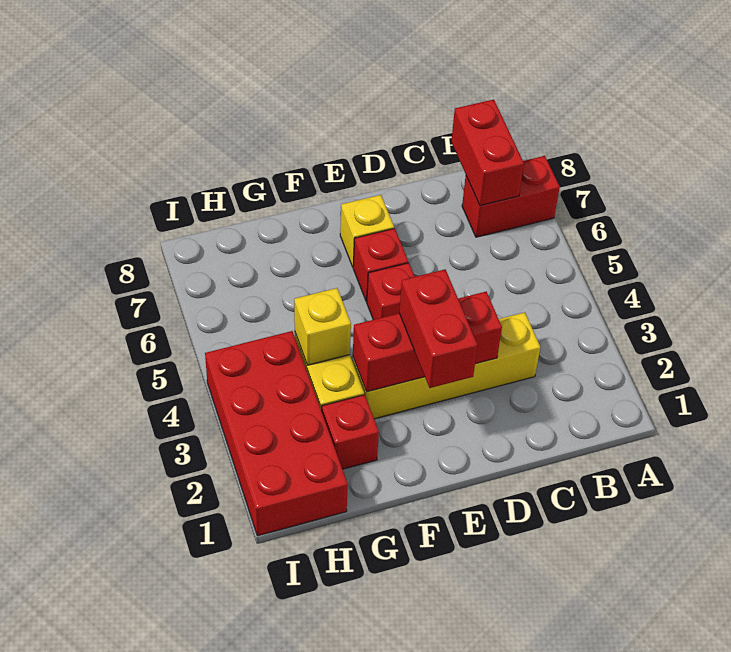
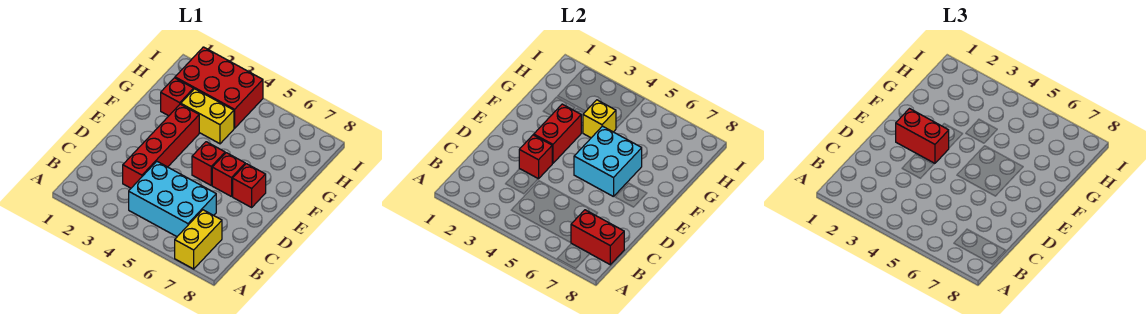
red brick A7:B7 level 1 -> yellow brick A7:B7 level 1
none -> cyan brick B4:C6 level 1
yellow brick C3:F3 level 1 -> red brick C3:F3 level 1
none -> cyan brick E5:F6 level 2
yellow brick E7 level 1 -> red brick E7 level 1
red brick H1:I4 level 1 -> red brick H2:I4 level 1

